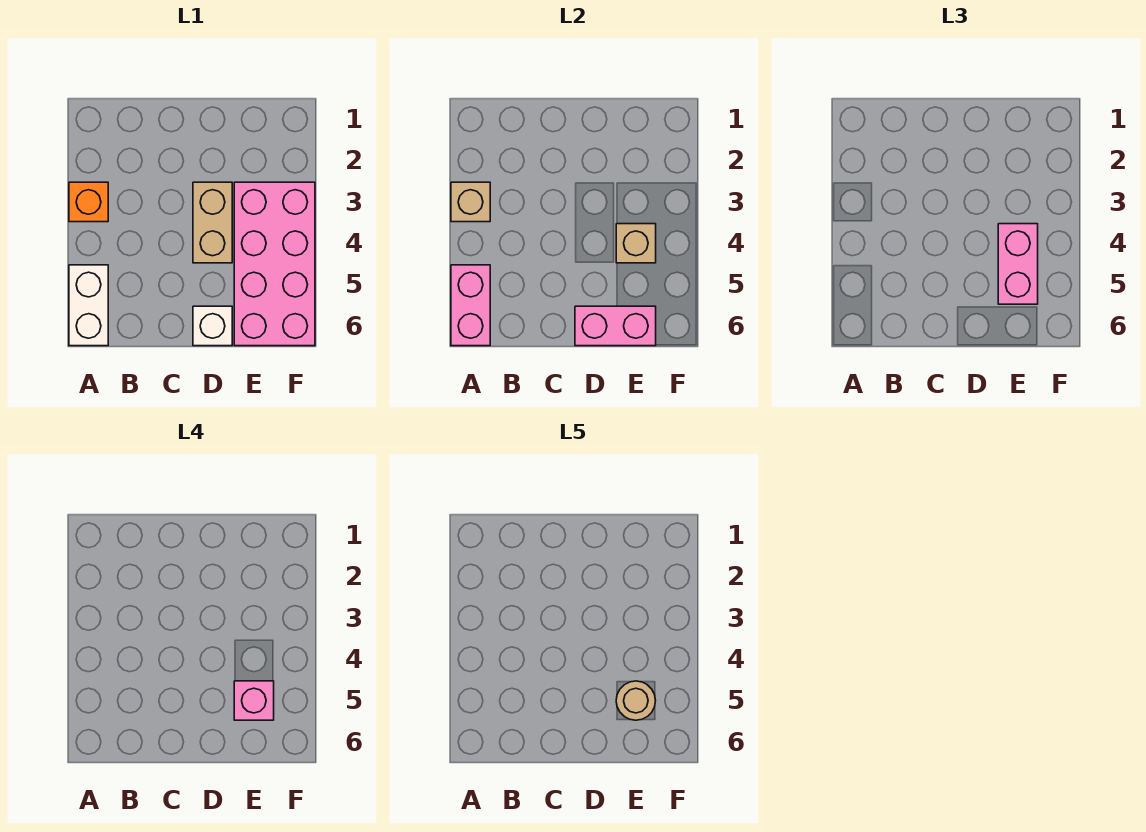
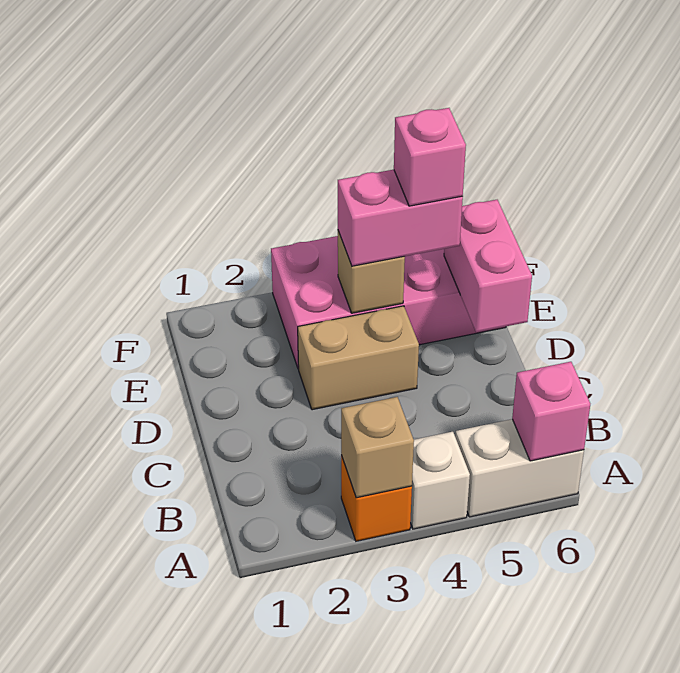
pink brick A5:A6 level 2 -> pink brick A6 level 2
white brick D6 level 1 -> white brick A4 level 1
tan round brick E5 level 5 -> none

